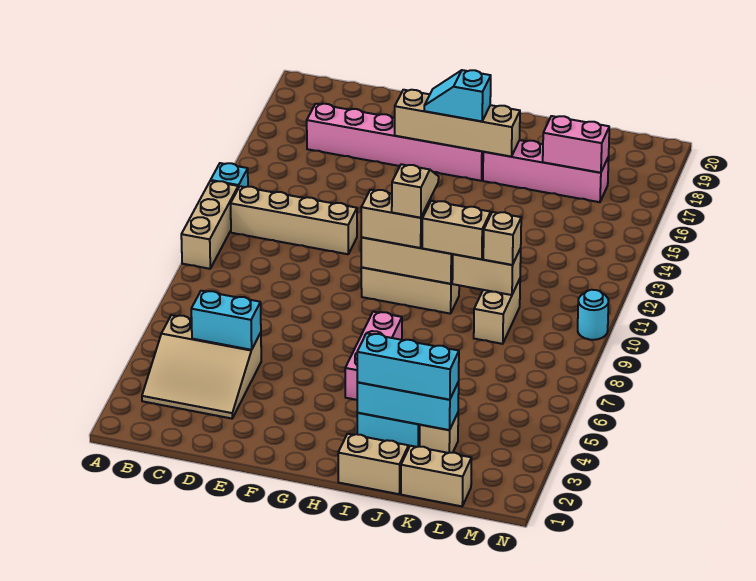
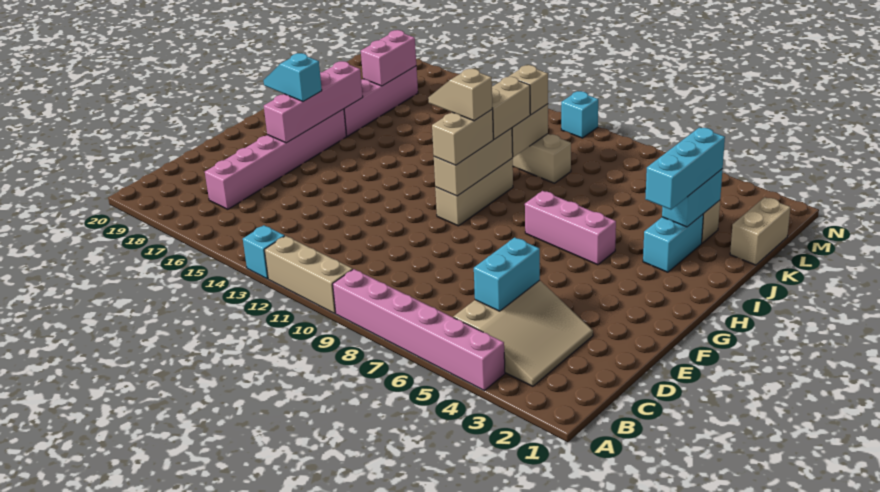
none -> pink brick A4:A9 level 1
tan brick B12:E12 level 1 -> none
tan brick F17:I17 level 2 -> pink brick F17:I17 level 2
cyan slope G17:H17 level 3 top H -> cyan slope G17:G18 level 3 top 17
tan brick I1:J1 level 1 -> none
cyan brick I3:K3 level 2 -> cyan brick J3:K3 level 2
cyan round brick N10 level 1 -> cyan brick N10 level 1

